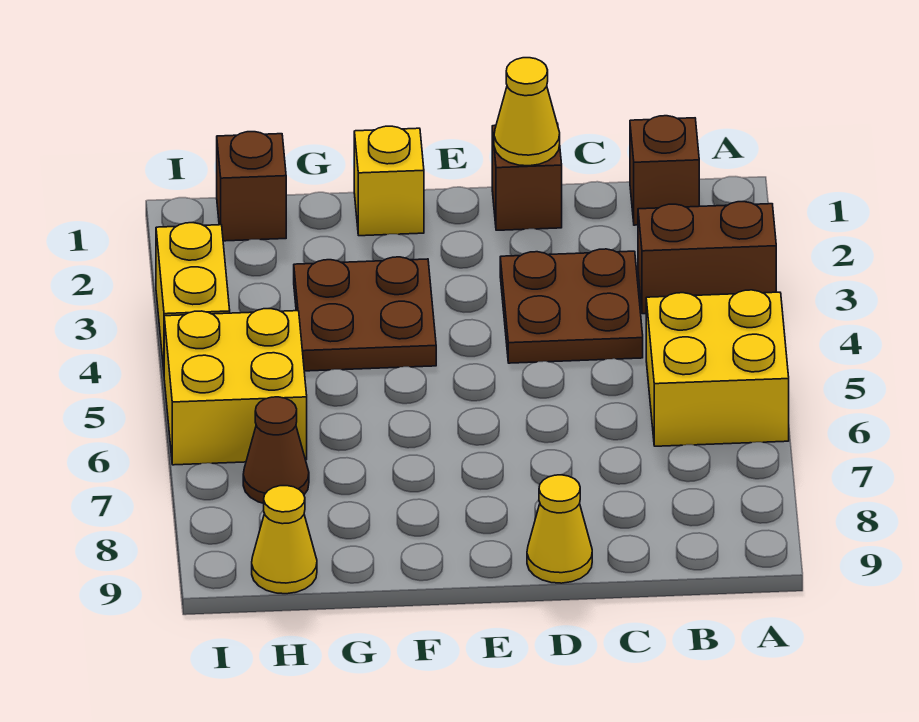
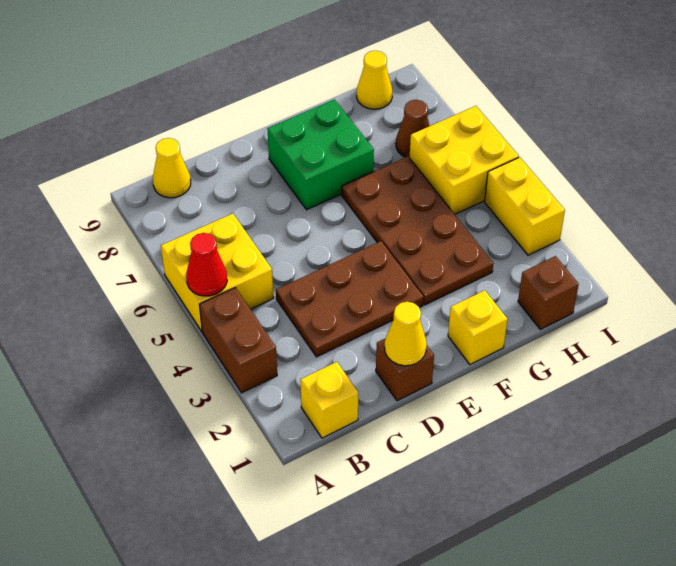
brown brick A3:B3 level 1 -> brown brick A3:A4 level 1
none -> red cone A5 level 2
brown brick B1 level 1 -> yellow brick B1 level 1
brown plate C3:D4 level 1 -> brown plate C3:E4 level 1
yellow cone D9 level 1 -> yellow cone B9 level 1
none -> green brick E7:F8 level 1
brown plate F3:G4 level 1 -> brown plate F3:G6 level 1

